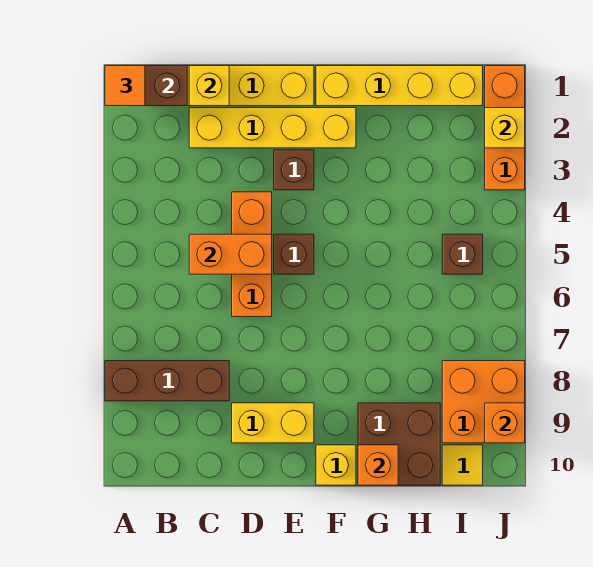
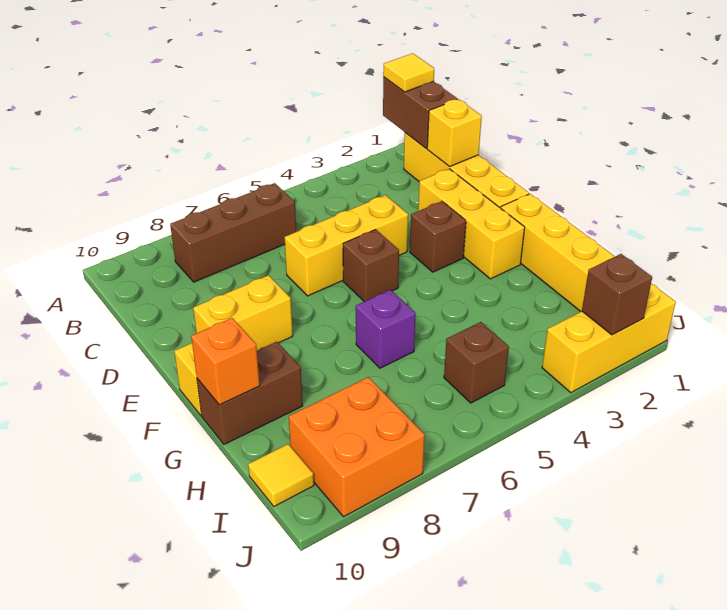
orange tile A1 level 3 -> yellow tile A1 level 3
brown brick A8:C8 level 1 -> brown brick B6:B8 level 1
yellow brick C2:F2 level 1 -> yellow brick D2:F2 level 1
orange brick C5:D5 level 2 -> none
orange brick D4:D6 level 1 -> yellow brick D4:D6 level 1
yellow brick D9:E9 level 1 -> yellow brick E8:E9 level 1
none -> purple brick G6 level 1
brown brick G9:H10 level 1 -> brown brick G9:G10 level 1
orange brick J1:J3 level 1 -> yellow brick J1:J3 level 1
yellow brick J2 level 2 -> brown brick J2 level 2
orange brick J9 level 2 -> none

